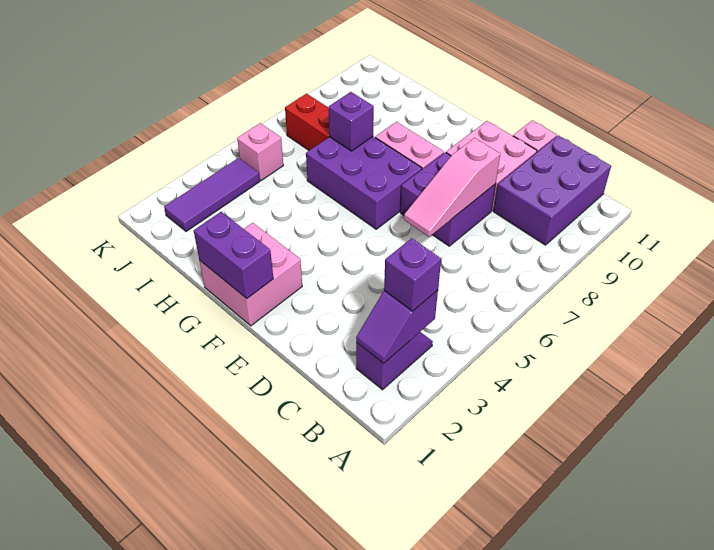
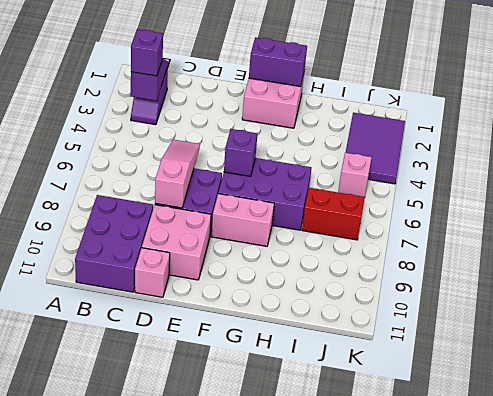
purple brick H7 level 2 -> purple brick F6 level 2
purple tile J2:J4 level 1 -> purple tile J2:K4 level 1

